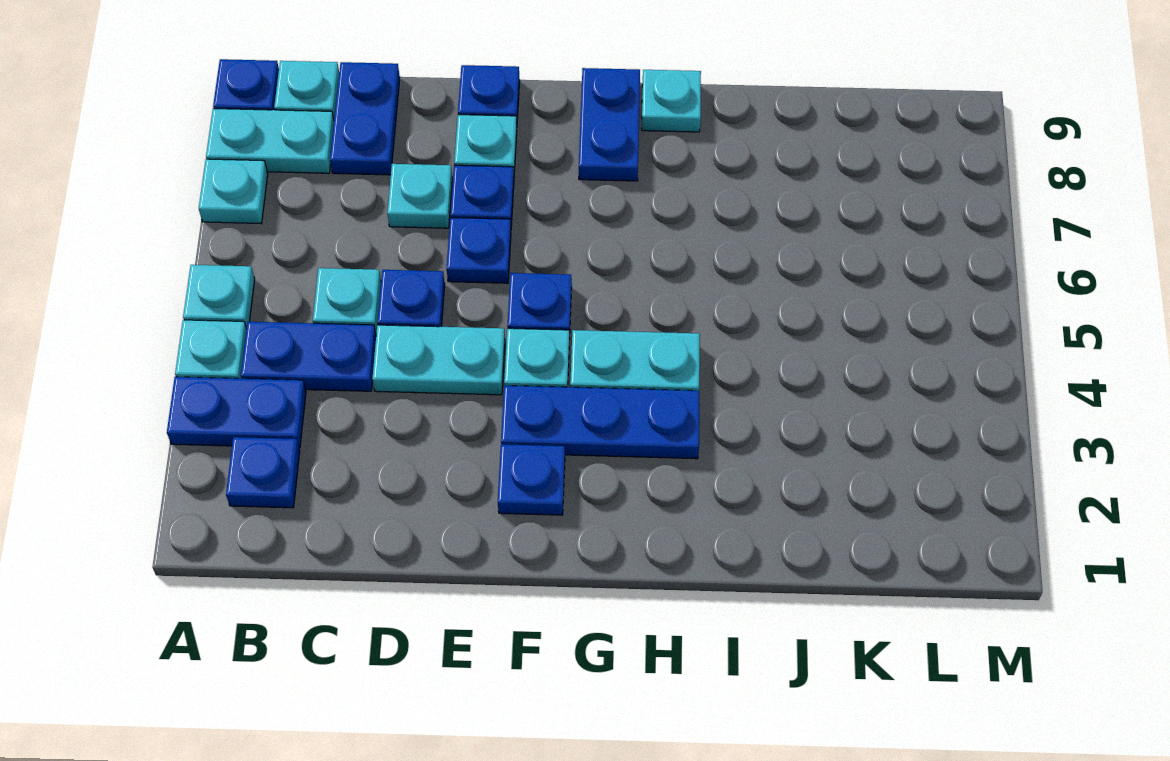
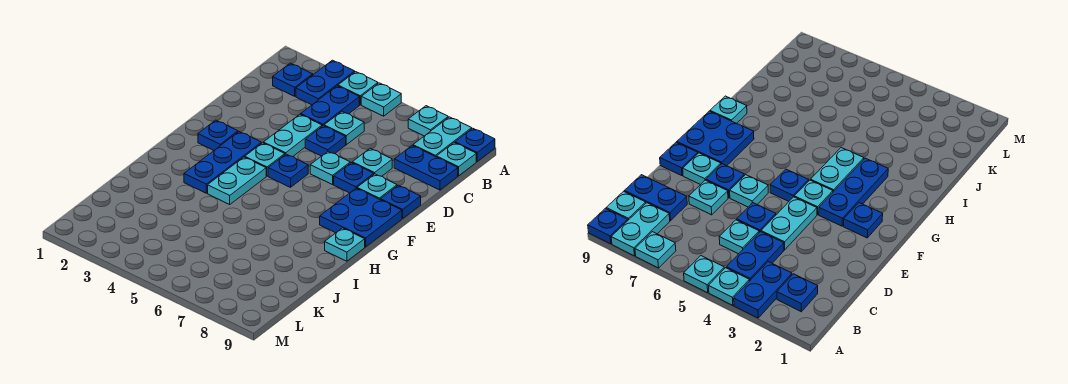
blue plate E6 level 1 -> cyan plate E6 level 1
blue plate G8:G9 level 1 -> blue plate F8:G9 level 1

